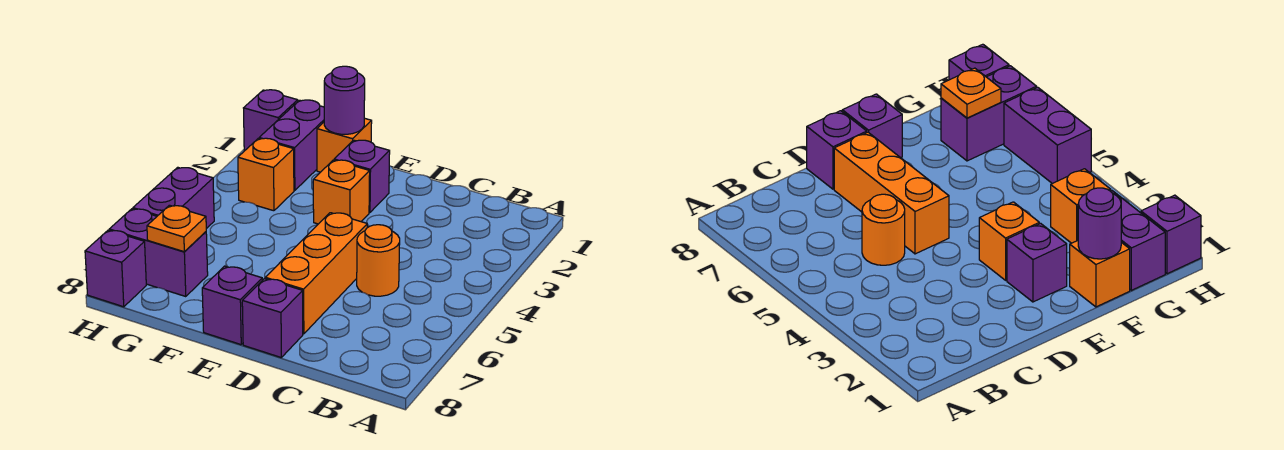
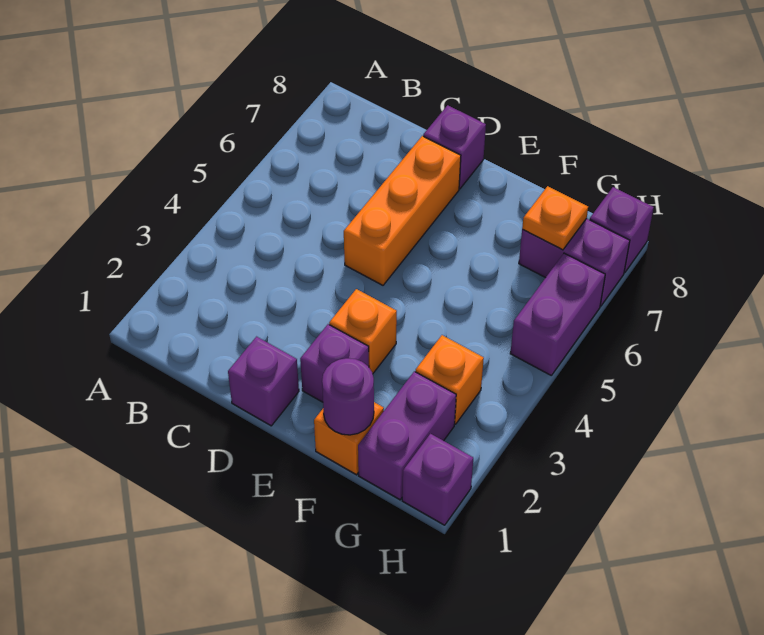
orange round brick C5 level 1 -> none
purple brick E8 level 1 -> purple brick D1 level 1

